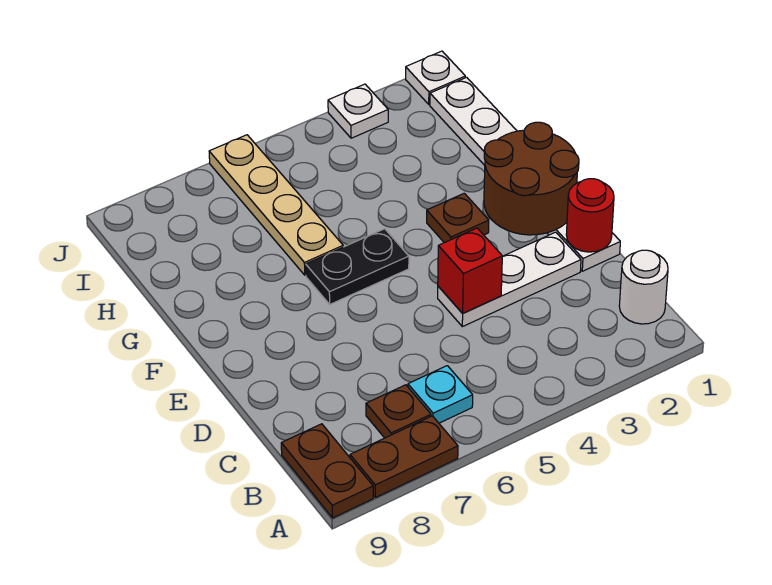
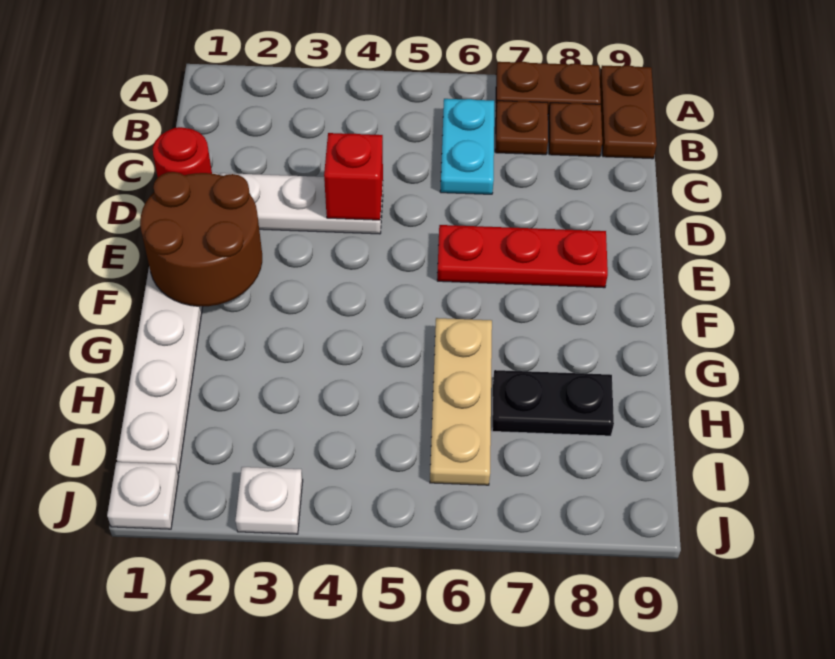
white round brick B1 level 1 -> none
cyan plate B6 level 1 -> cyan plate B6:C6 level 1
none -> red plate E6:E8 level 1
brown plate F3 level 1 -> brown plate B8 level 1
black plate F5:F6 level 1 -> black plate H7:H8 level 1
tan plate G6:J6 level 1 -> tan plate G6:I6 level 1

